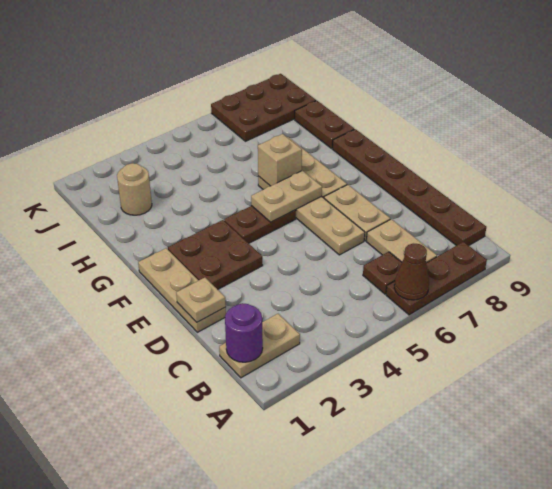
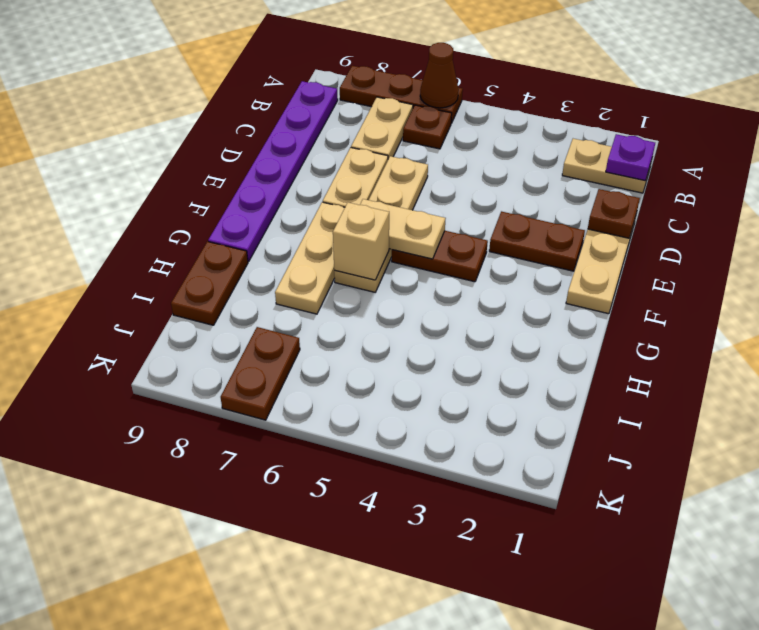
purple round brick B1 level 2 -> purple plate B1 level 2
brown plate B9:G9 level 1 -> purple plate B9:G9 level 1
tan plate D1 level 2 -> brown plate D1 level 2
brown plate E2:F3 level 1 -> brown plate E2:E3 level 1
tan round brick I2 level 1 -> none
brown plate J7:K9 level 1 -> brown plate J7:K7 level 1

